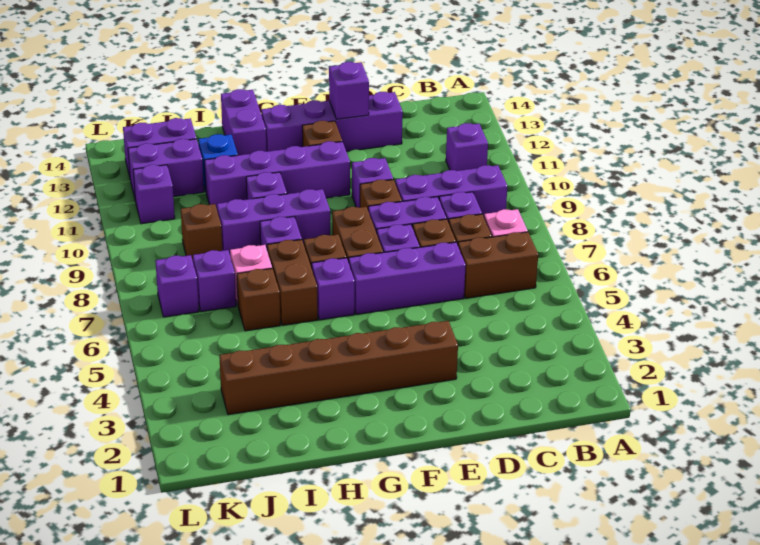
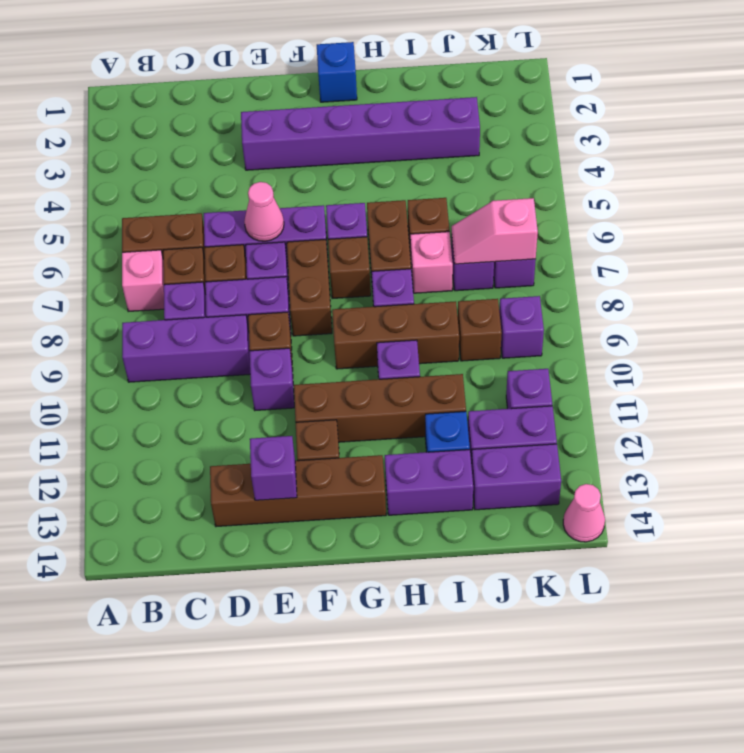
purple brick B11 level 1 -> purple brick K9 level 1
purple brick D13:G13 level 1 -> brown brick D13:G13 level 1
brown brick E3:J3 level 1 -> purple brick E3:J3 level 1
none -> pink cone E6 level 2
purple brick F11:I11 level 1 -> brown brick F11:I11 level 1
none -> blue brick G1 level 1
purple brick G9:I9 level 1 -> brown brick G9:I9 level 1
purple brick H13:H14 level 1 -> purple brick H13:I13 level 1
none -> pink slope J7:K7 level 2 top K
none -> pink cone L14 level 1

